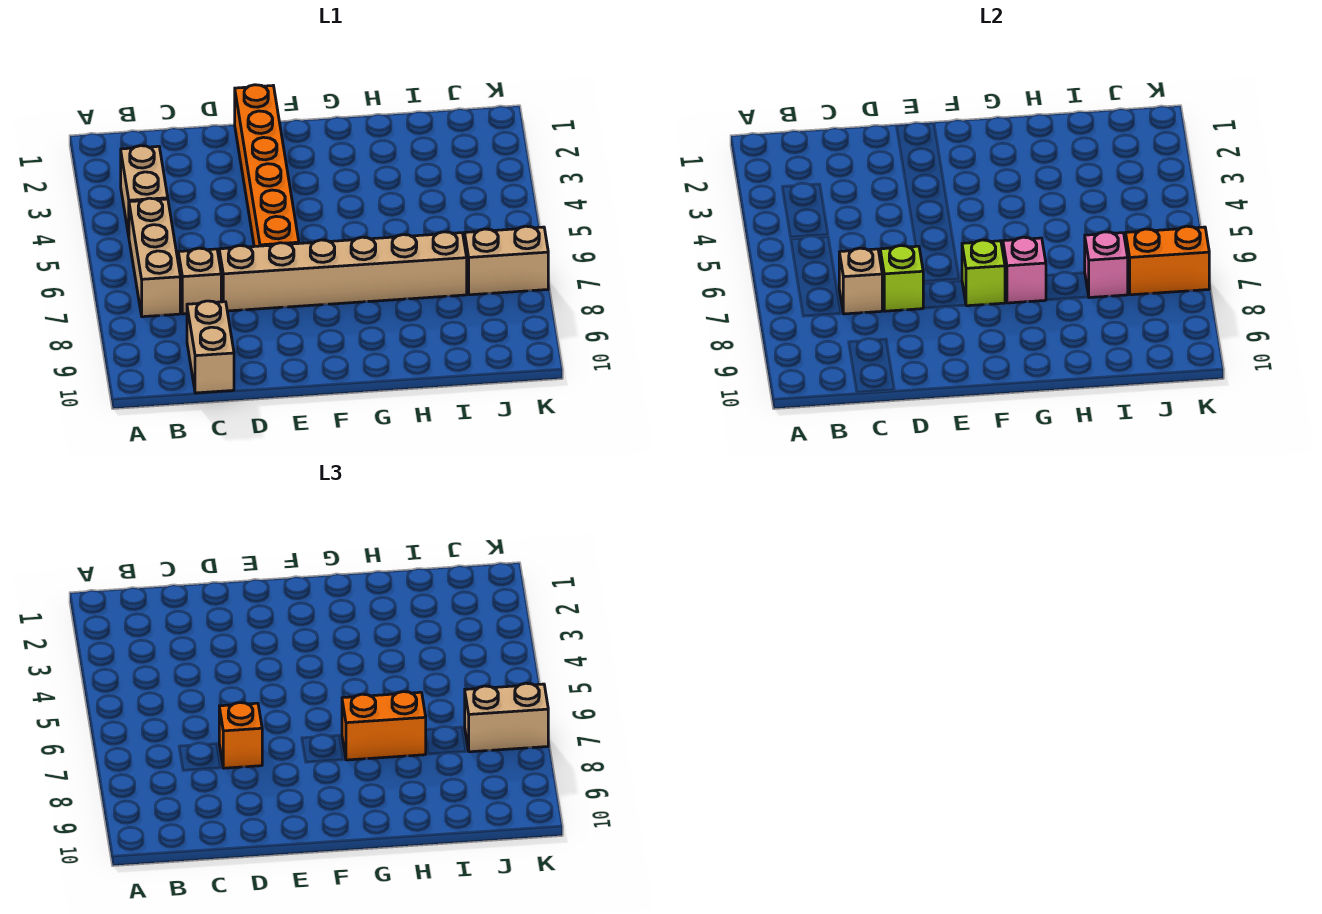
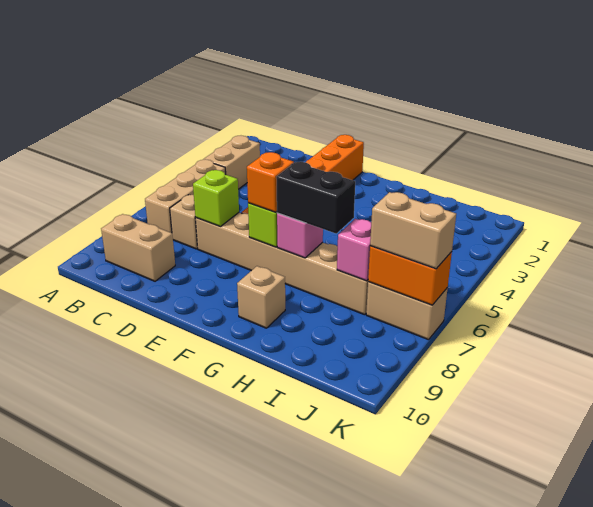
tan brick C7 level 2 -> tan brick G9 level 1
tan brick C9:C10 level 1 -> tan brick B9:C9 level 1
orange brick D7 level 3 -> orange brick F7 level 3
orange brick G7:H7 level 3 -> black brick G7:H7 level 3

